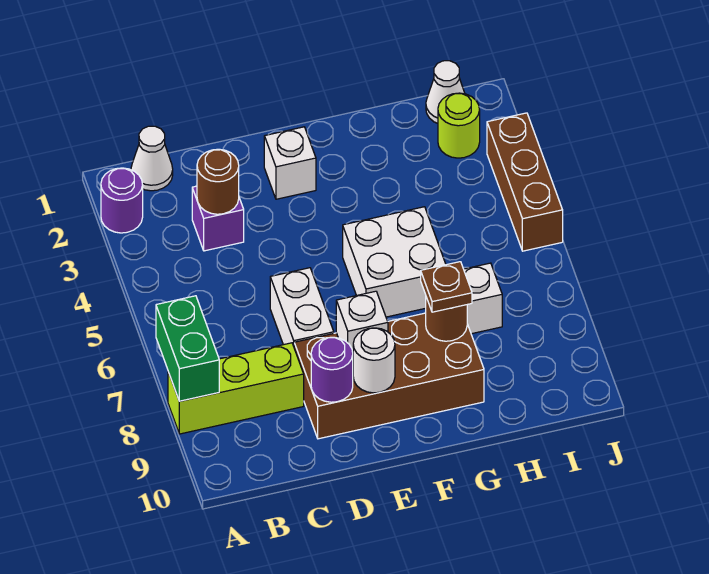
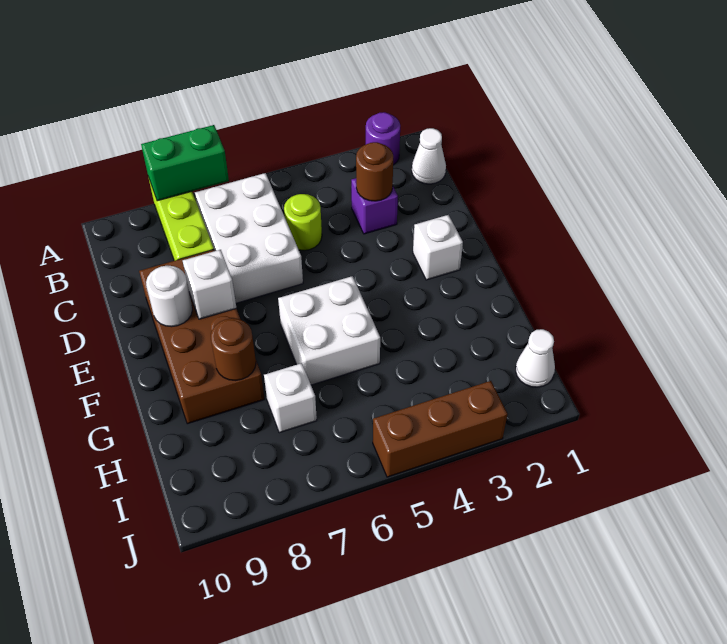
white brick D6:D7 level 1 -> white brick B6:D7 level 1
purple round brick D9 level 2 -> none
brown plate G8 level 3 -> none
lime round brick I2 level 1 -> lime round brick C5 level 1

